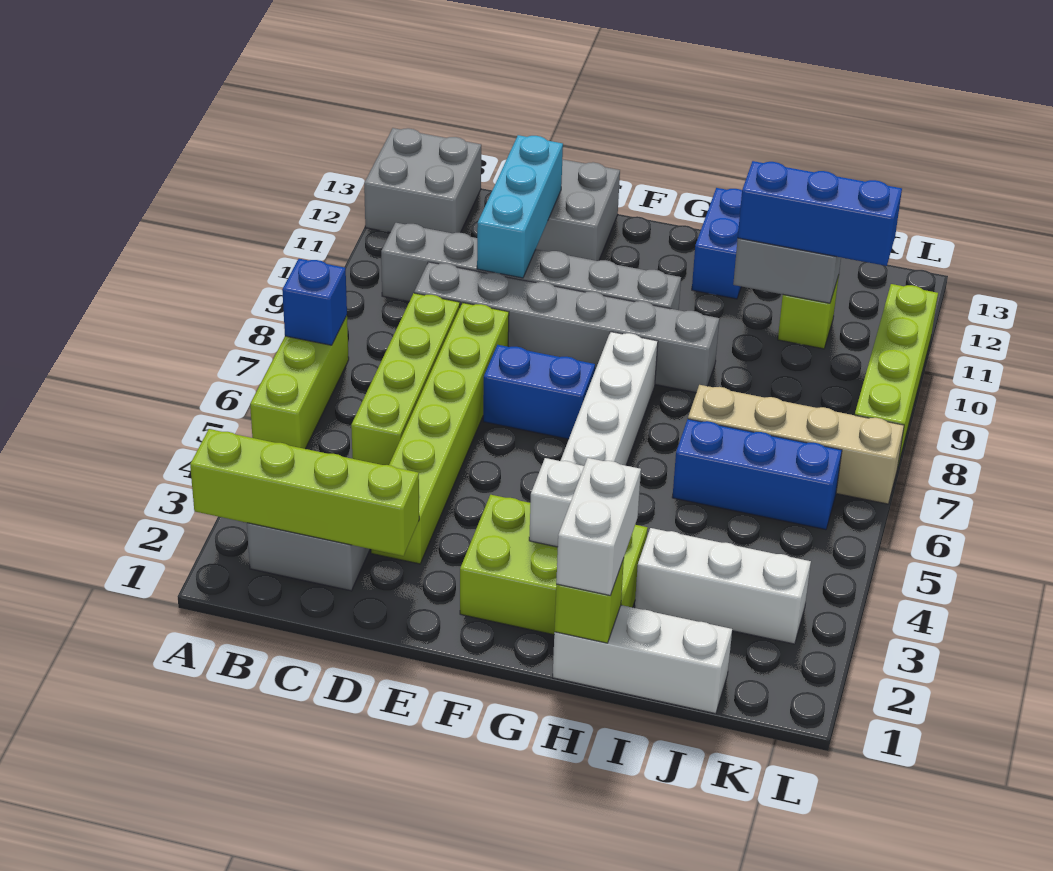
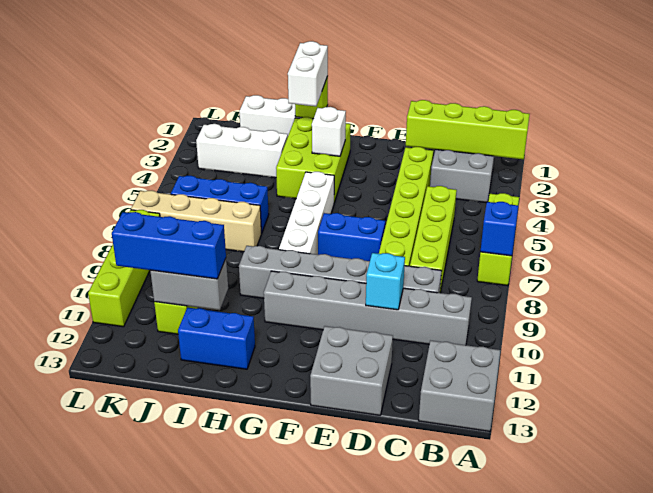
cyan brick D10:D12 level 2 -> cyan brick D10 level 2
lime brick F2:H3 level 1 -> lime brick G2:H4 level 1
blue brick H12:H13 level 1 -> blue brick H12:I12 level 1

